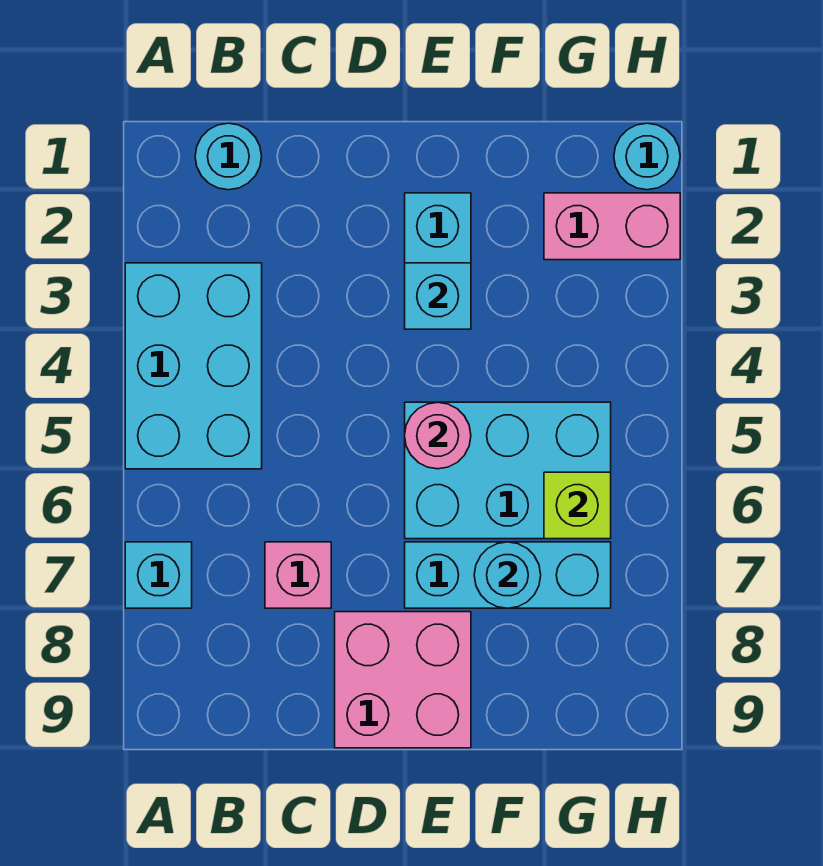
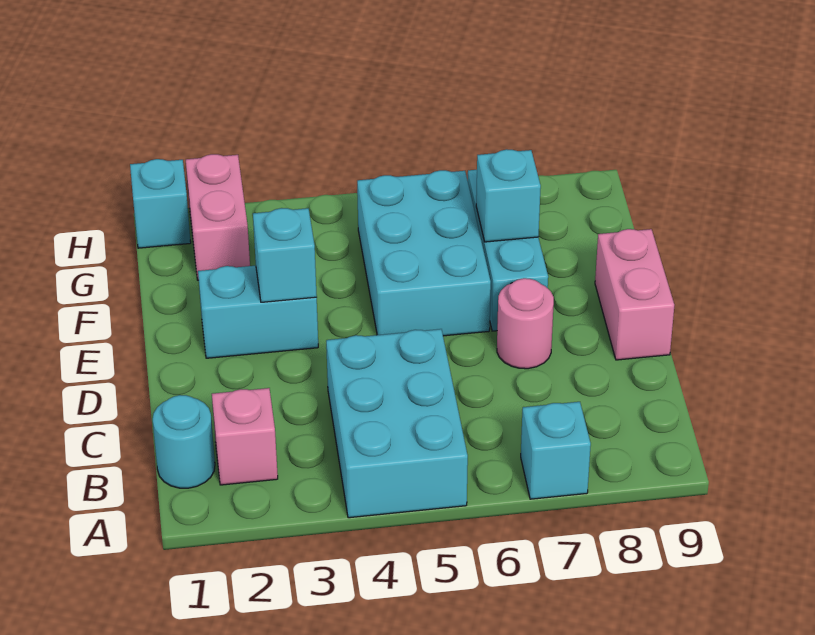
cyan brick A3:B5 level 1 -> cyan brick A4:C5 level 1
pink brick C7 level 1 -> pink brick B2 level 1
pink brick D8:E9 level 1 -> pink brick D9:E9 level 1
pink round brick E5 level 2 -> pink round brick D7 level 1
cyan round brick F7 level 2 -> cyan brick F7 level 2
lime brick G6 level 2 -> none
cyan round brick H1 level 1 -> cyan brick H1 level 1

